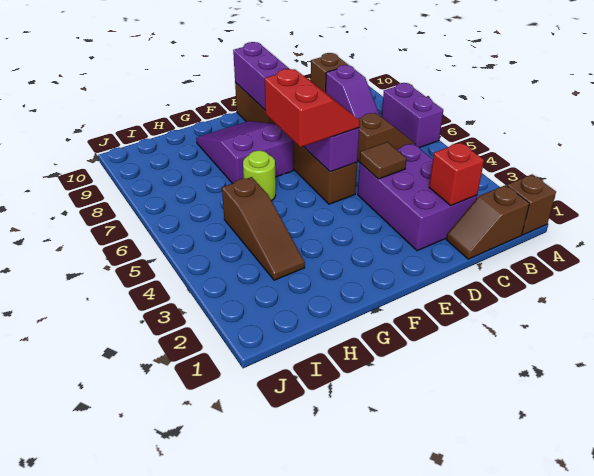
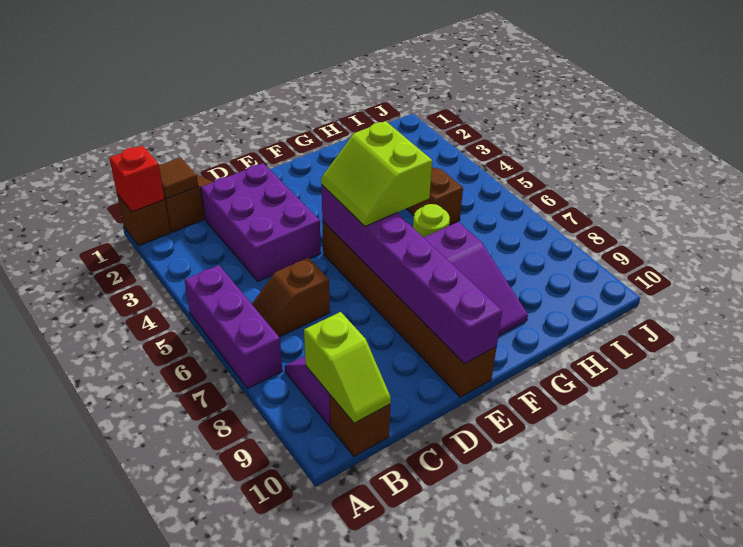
purple brick A6:A7 level 1 -> purple brick A5:A7 level 1
none -> lime slope B9:B10 level 2 top 9
red brick C2 level 2 -> red brick A1 level 2
brown tile D4 level 2 -> brown tile B1 level 2
red slope E5:F6 level 3 top F -> lime slope E5:F6 level 3 top F

